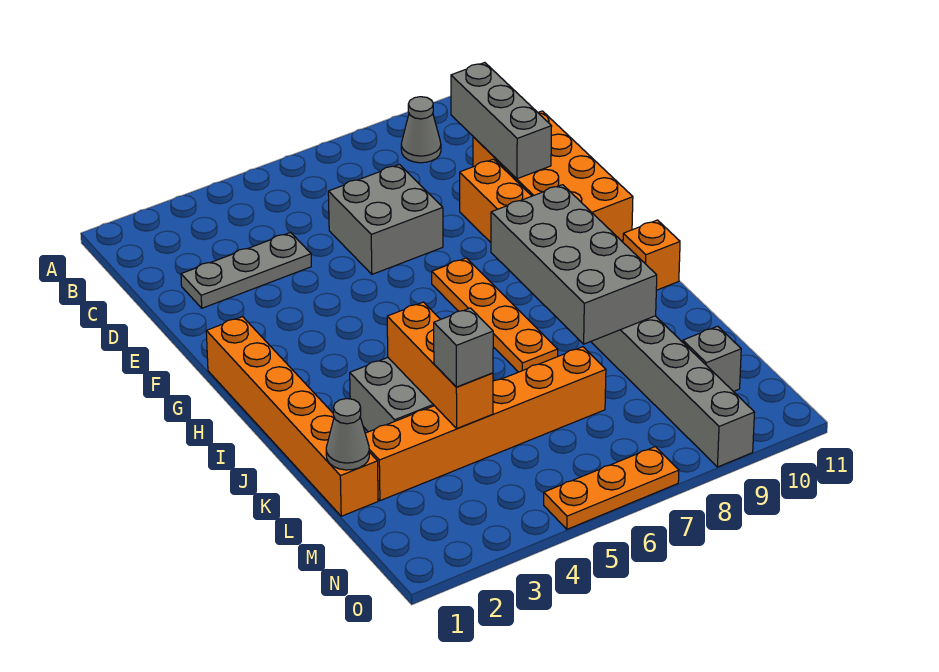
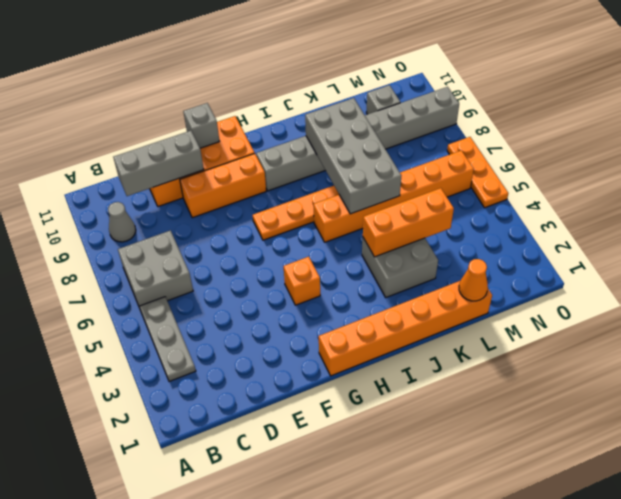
grey plate D2:D4 level 1 -> grey plate B3:B5 level 1
grey brick D6:E7 level 1 -> grey brick B6:C7 level 1
grey brick H8:K9 level 2 -> grey brick J6:K9 level 2
orange brick I11 level 1 -> orange brick G4 level 1
grey cone L1 level 2 -> orange cone L1 level 2
orange brick L2:L7 level 1 -> orange brick I6:N6 level 1
grey brick L4 level 3 -> grey brick F11 level 2

